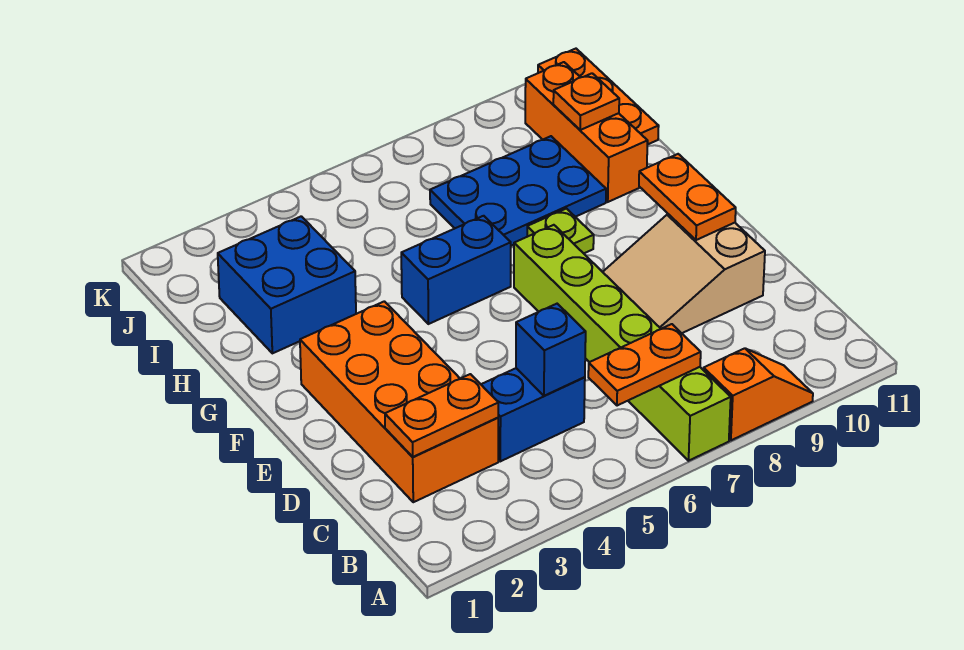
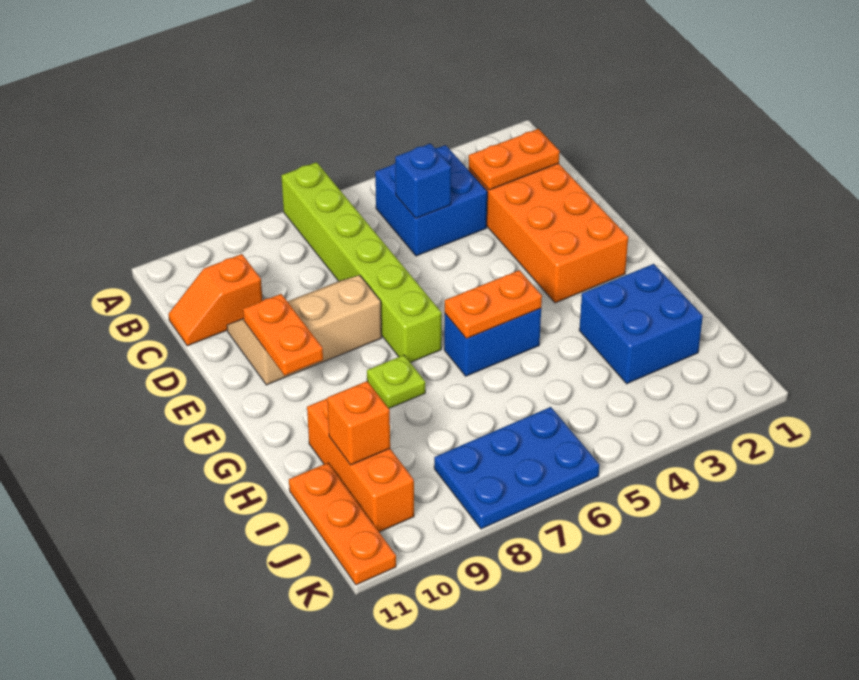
orange slope A8:A9 level 1 top 8 -> orange slope C10:C11 level 1 top 10
orange plate B6:B7 level 2 -> orange plate G5:G6 level 2
blue brick C4:C5 level 1 -> blue brick B4:C5 level 1
tan slope D8:E10 level 1 top 10 -> tan slope D8:E10 level 1 top E
blue plate H7:I9 level 1 -> blue plate J6:K8 level 1
orange plate I10 level 2 -> orange brick I10 level 2

